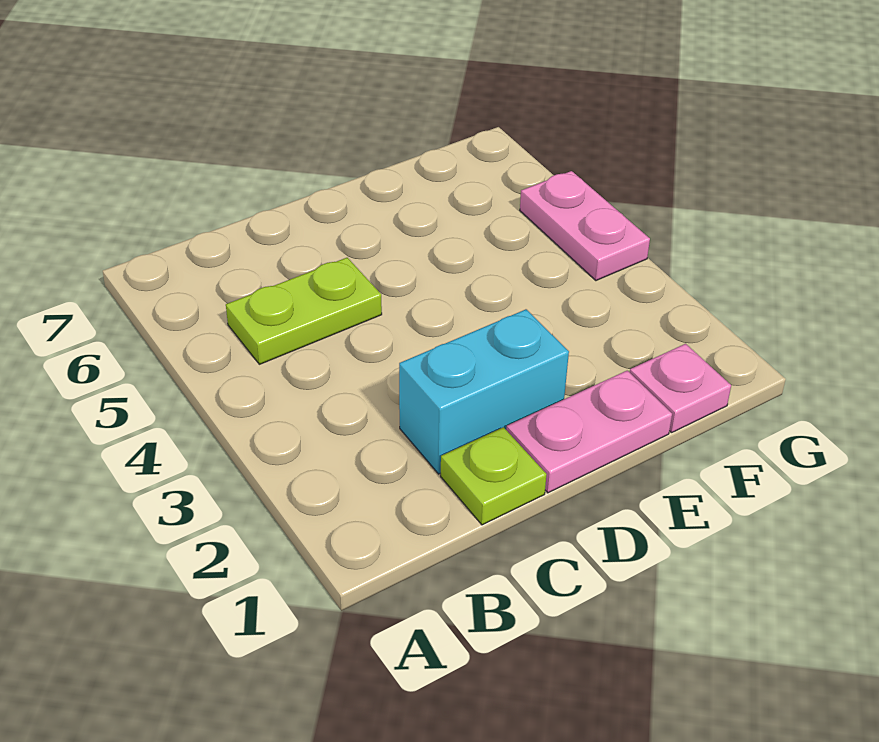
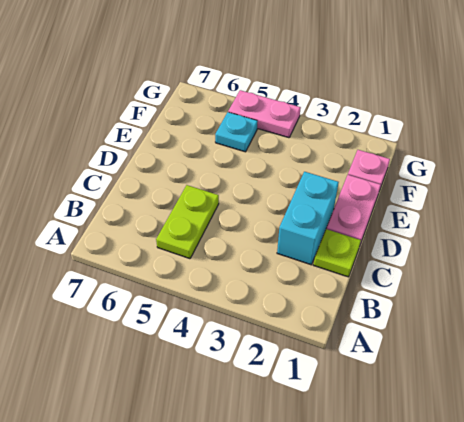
none -> cyan plate F5 level 1

